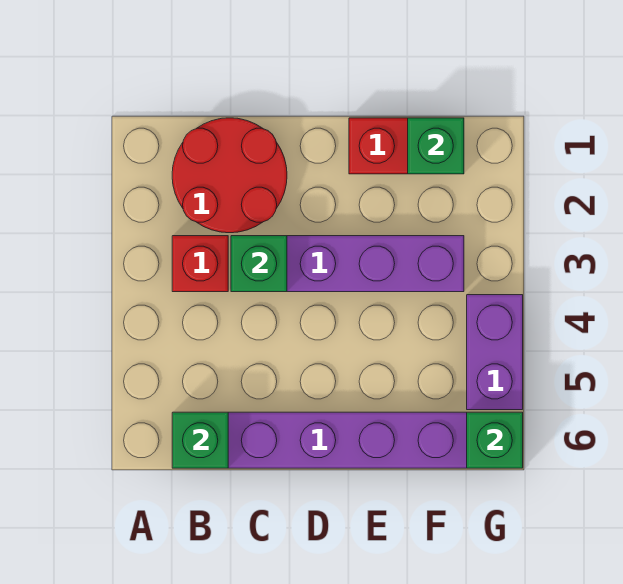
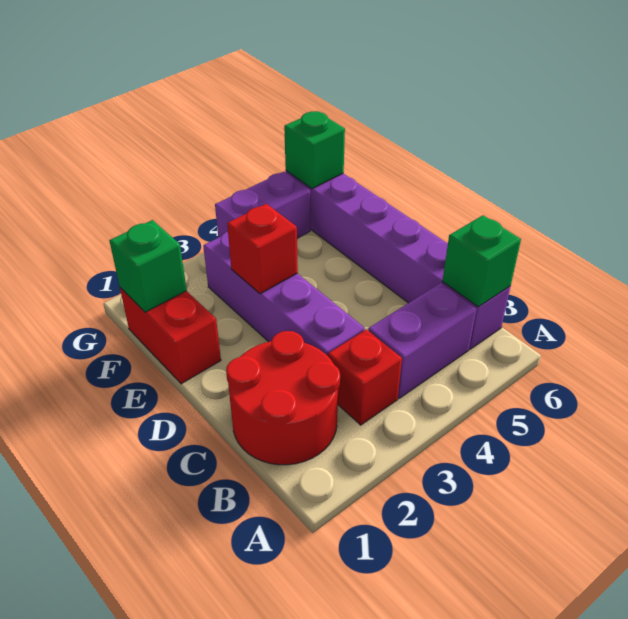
none -> purple brick B4:B5 level 1
green brick C3 level 2 -> none
none -> red brick E3 level 2

